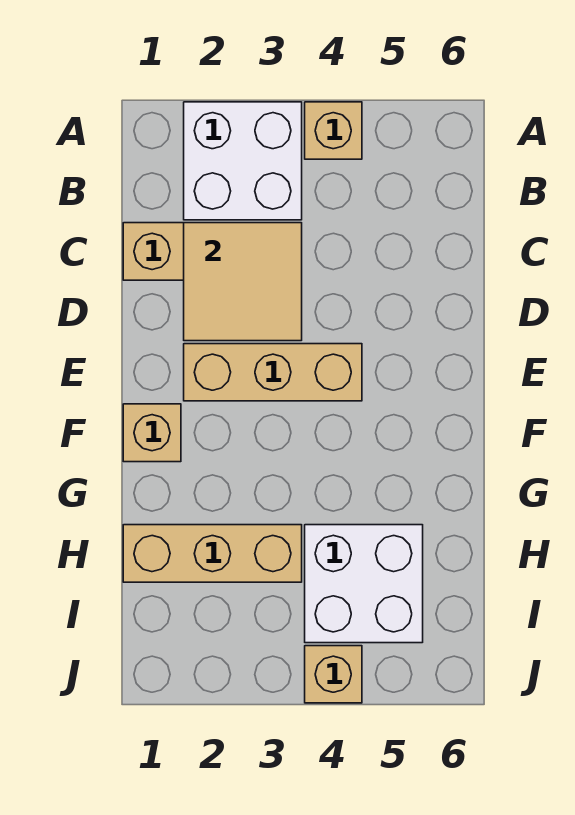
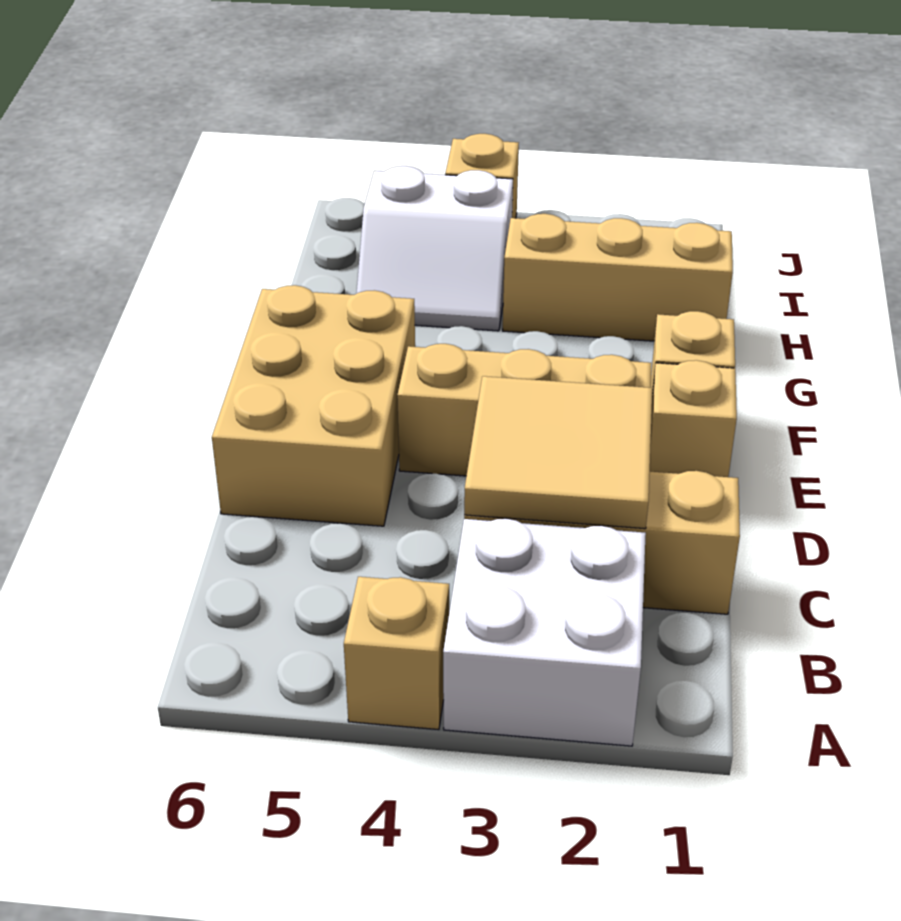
none -> tan brick D5:F6 level 1
none -> tan brick E1 level 1
white brick H4:I5 level 1 -> white slope H4:I5 level 1 top I

